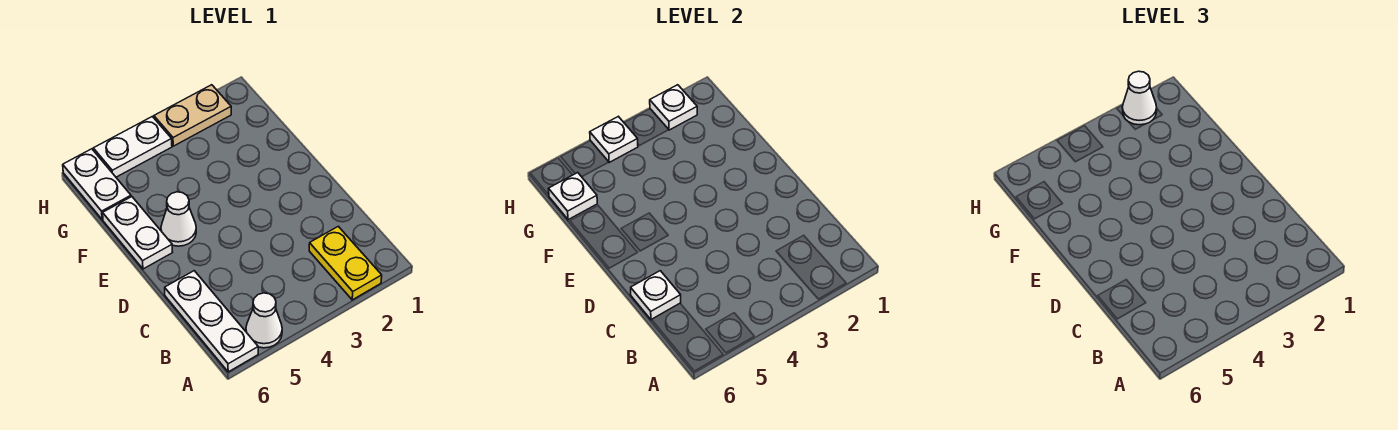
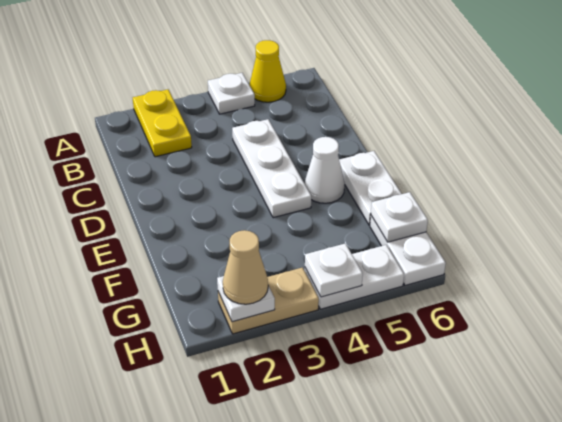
white cone A5 level 1 -> yellow cone A5 level 1
white plate A6:C6 level 1 -> white plate C4:E4 level 1
white plate C6 level 2 -> white plate A4 level 1
white cone H2 level 3 -> tan cone H2 level 3

